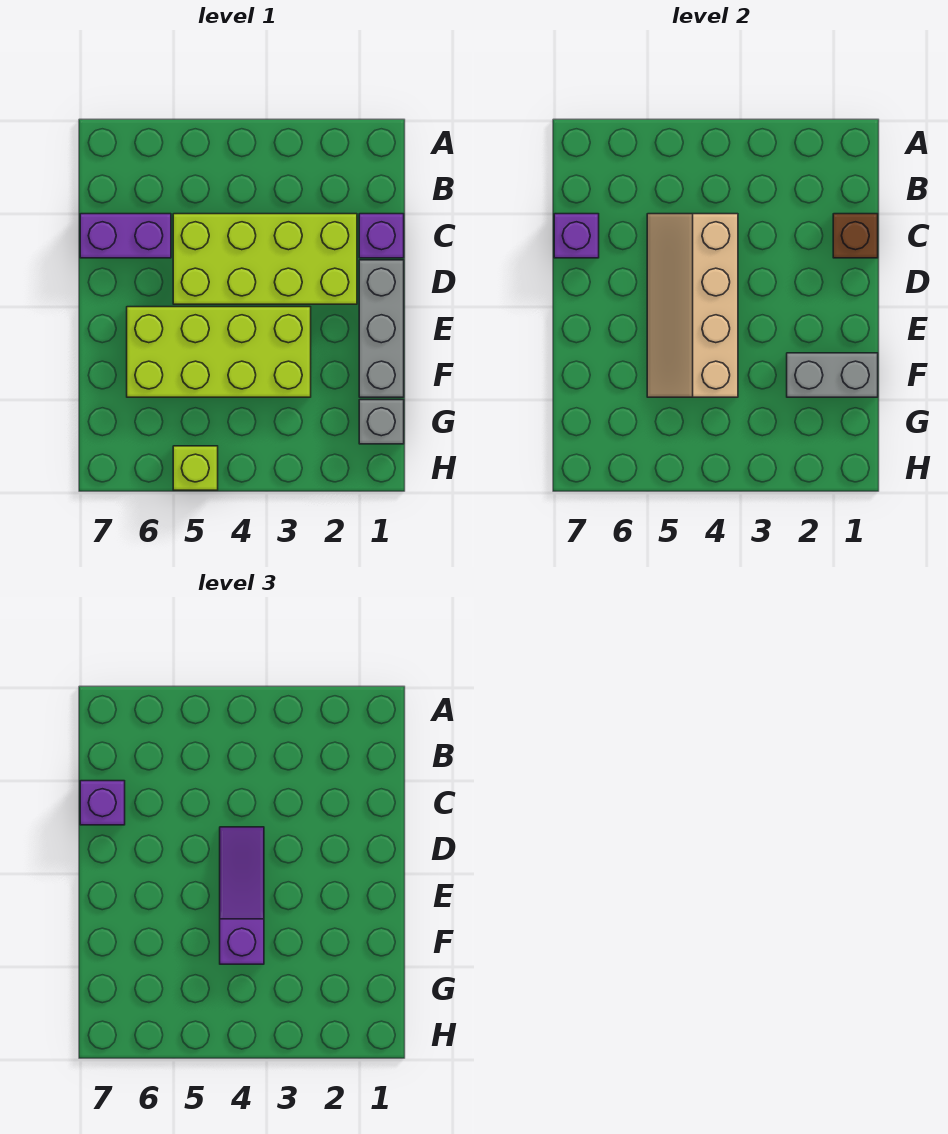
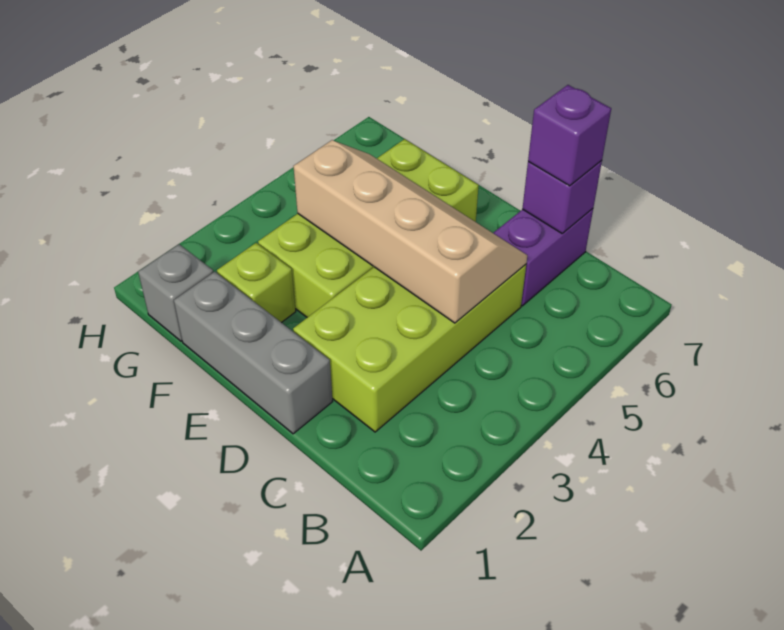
purple brick C1 level 1 -> none
brown brick C1 level 2 -> none
purple slope D4:F4 level 3 top F -> none
grey brick F1:F2 level 2 -> none
lime brick H5 level 1 -> lime brick F2 level 1

